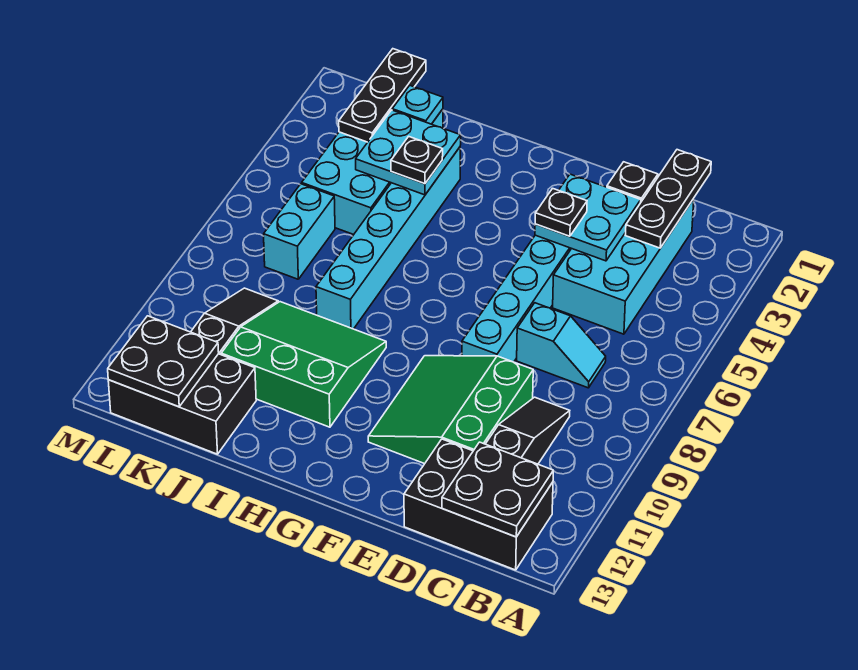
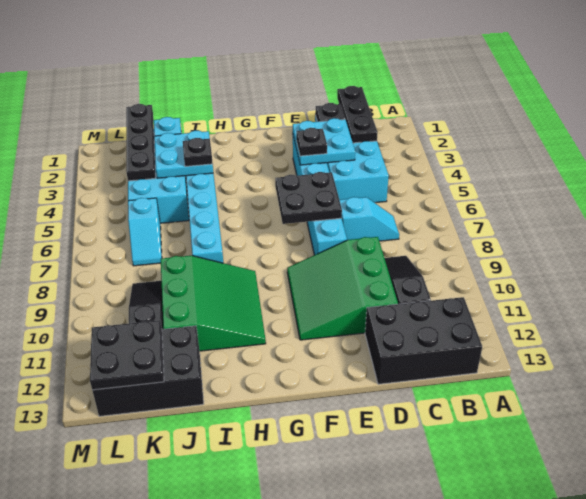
black plate B12:C13 level 2 -> black plate E6:F7 level 2
green slope H9:J11 level 1 top 11 -> green slope H9:J11 level 1 top J
black plate K1:K3 level 2 -> black plate K1:K4 level 2
cyan brick K6:K7 level 1 -> cyan slope K6:K7 level 1 top 6

